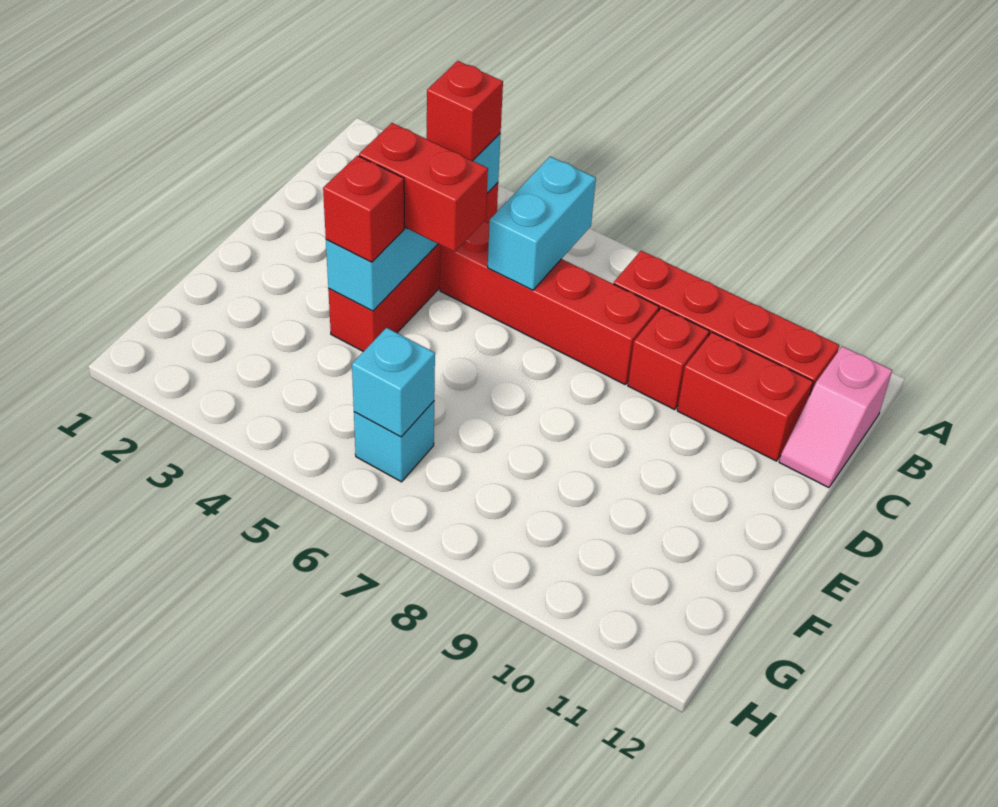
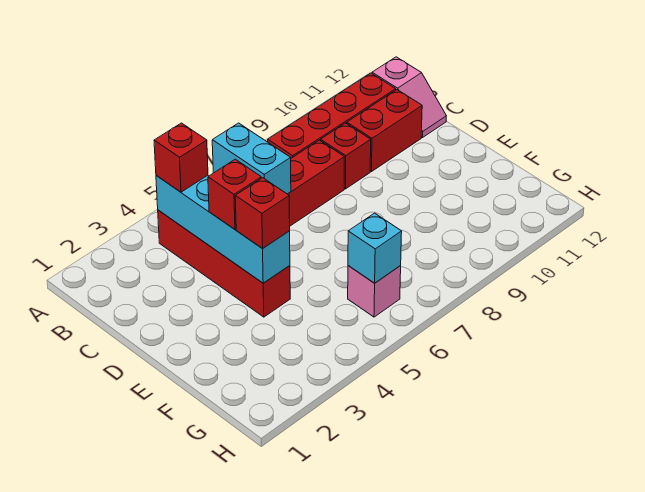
red brick D4:D5 level 3 -> red brick D4 level 3
cyan brick G6 level 1 -> pink brick G6 level 1

